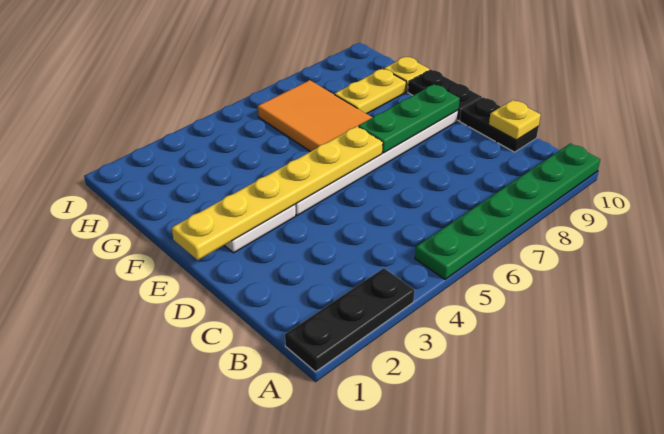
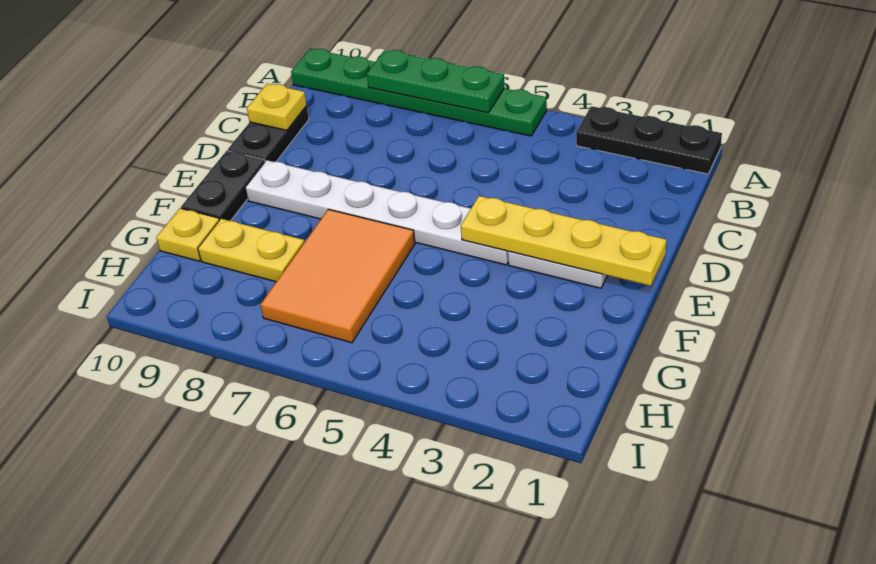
yellow plate E1:E6 level 2 -> yellow plate E1:E4 level 2
green plate E7:E9 level 2 -> green plate A6:A8 level 2

